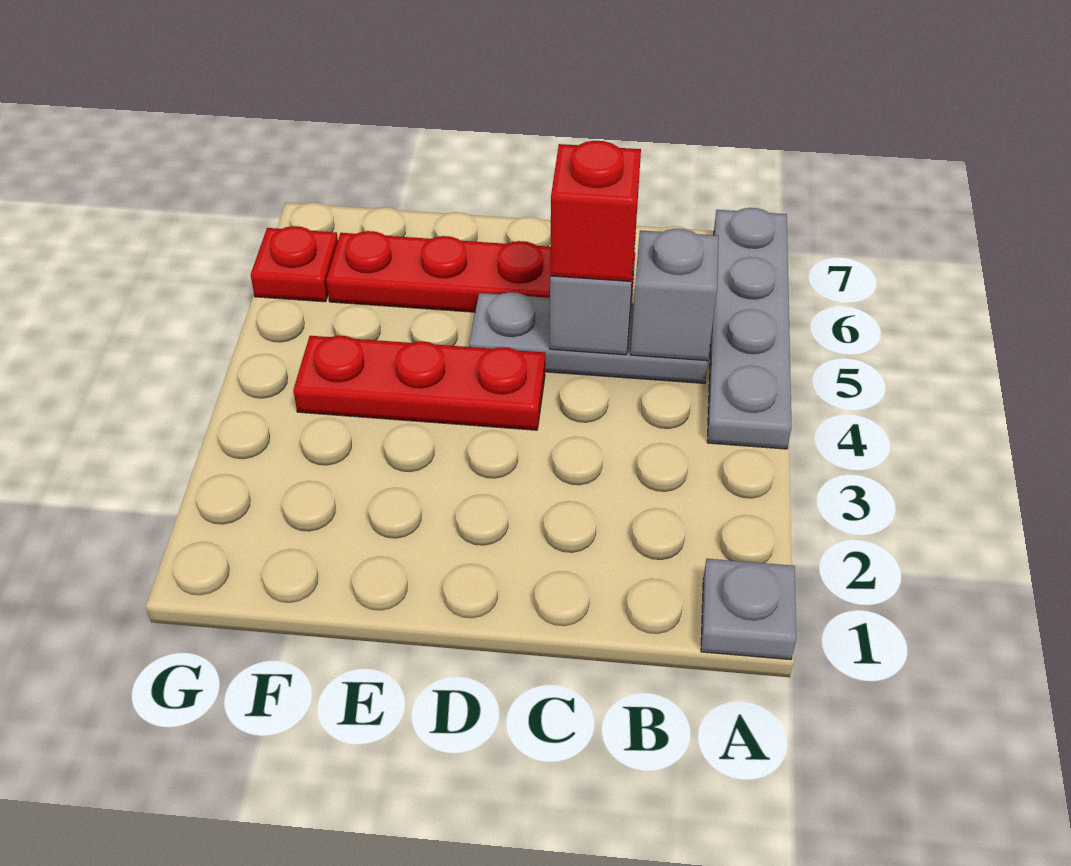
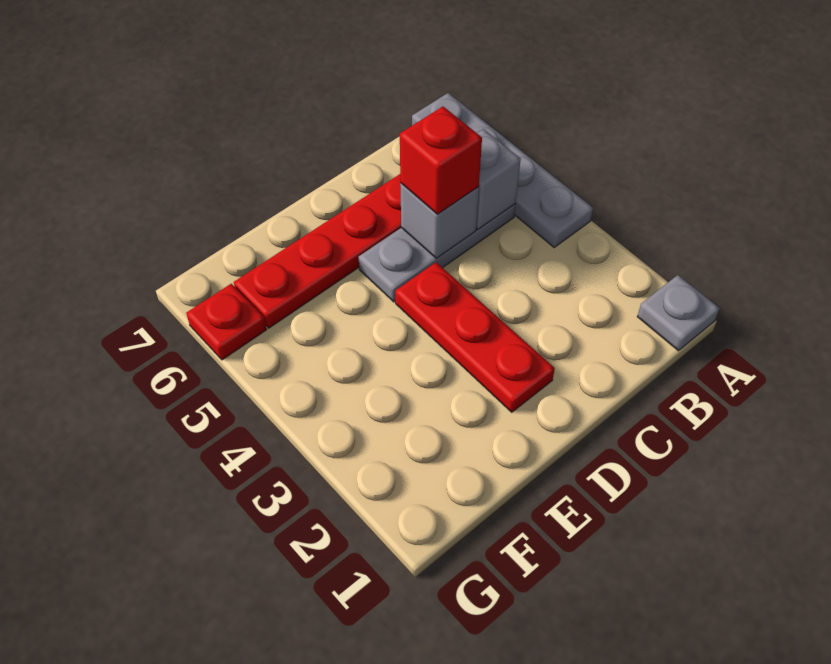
red plate D4:F4 level 1 -> red plate D2:D4 level 1

